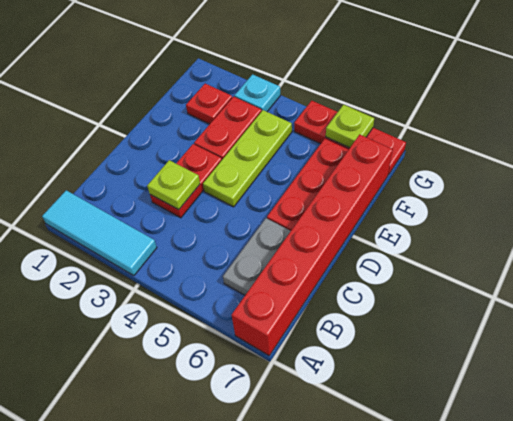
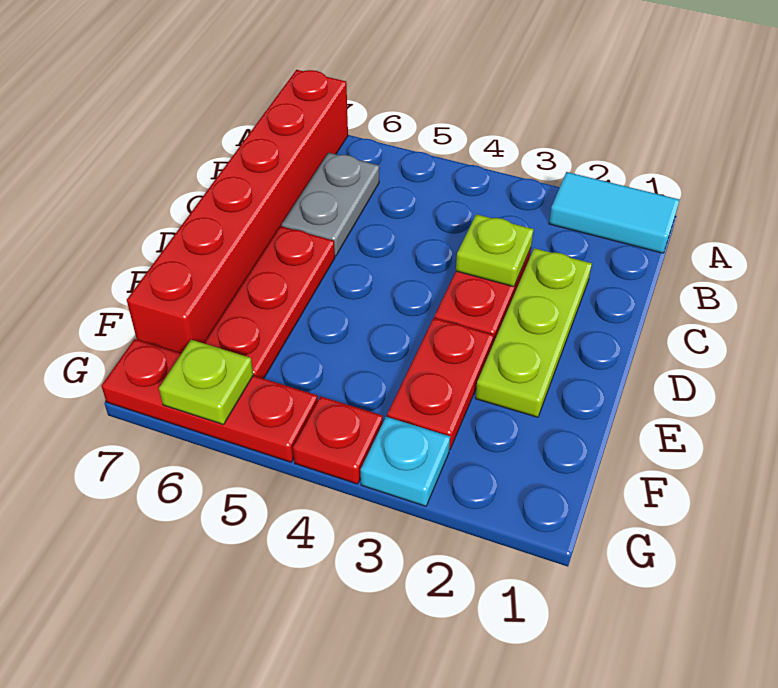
cyan tile A1:A3 level 1 -> cyan tile A1:A2 level 1
lime plate D4:F4 level 1 -> lime plate C2:E2 level 1
red plate F2 level 1 -> red plate G4 level 1

